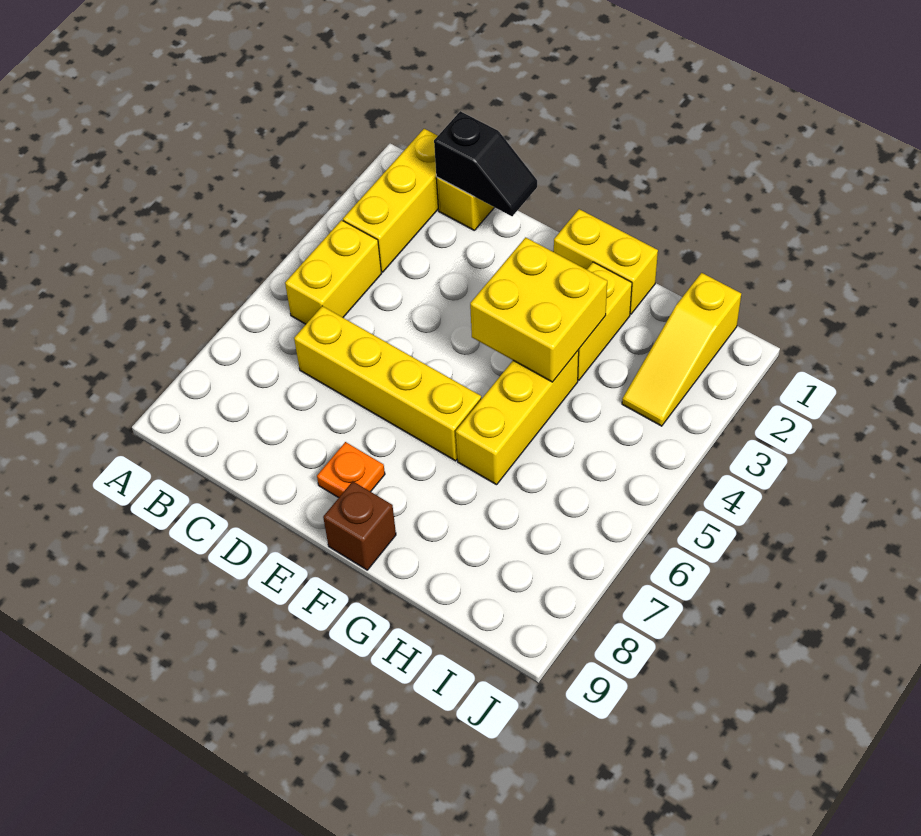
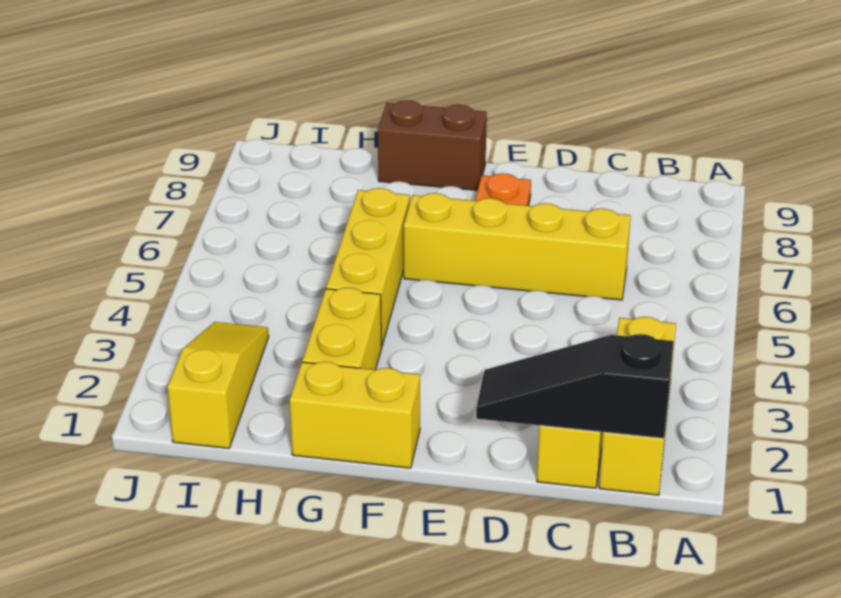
yellow brick B4:B5 level 1 -> none
black slope C1:D1 level 2 top C -> black slope B1:D1 level 2 top B
yellow brick F3:G4 level 2 -> none
brown brick F9 level 1 -> brown brick F9:G9 level 1

